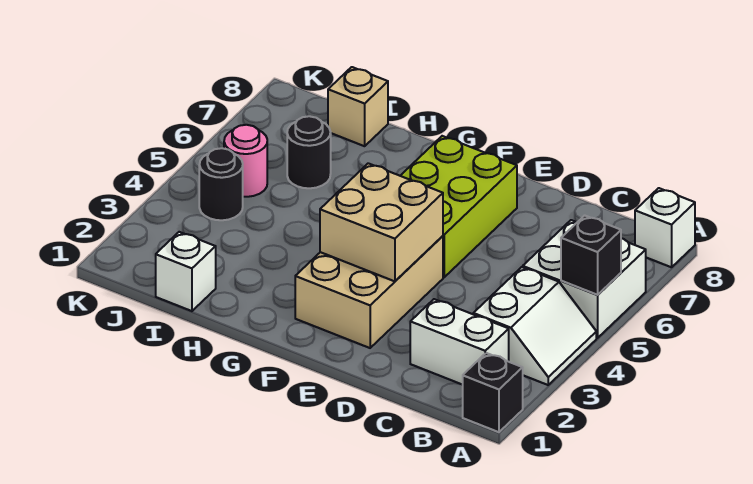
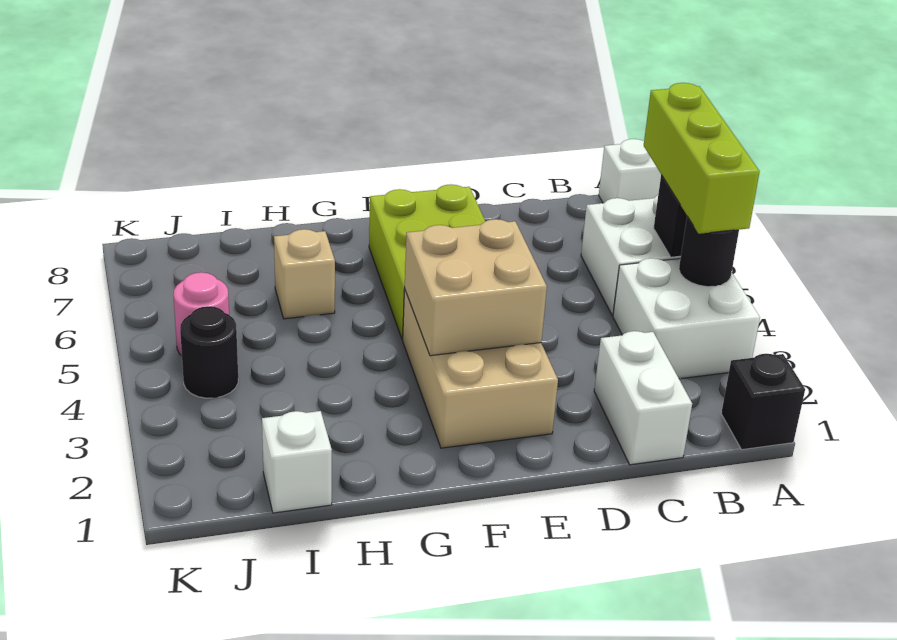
white slope A3:B4 level 1 top B -> white brick A3:B4 level 1
none -> lime brick A4:A6 level 3
white brick B2:C2 level 1 -> white brick C1:C2 level 1
black round brick I6 level 1 -> black round brick A4 level 2
tan brick I8 level 1 -> tan brick H6 level 1

